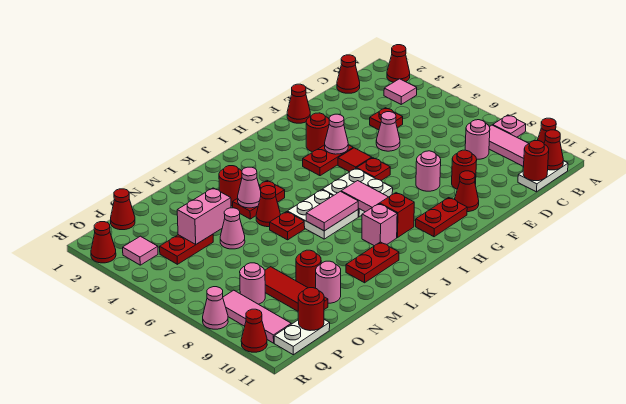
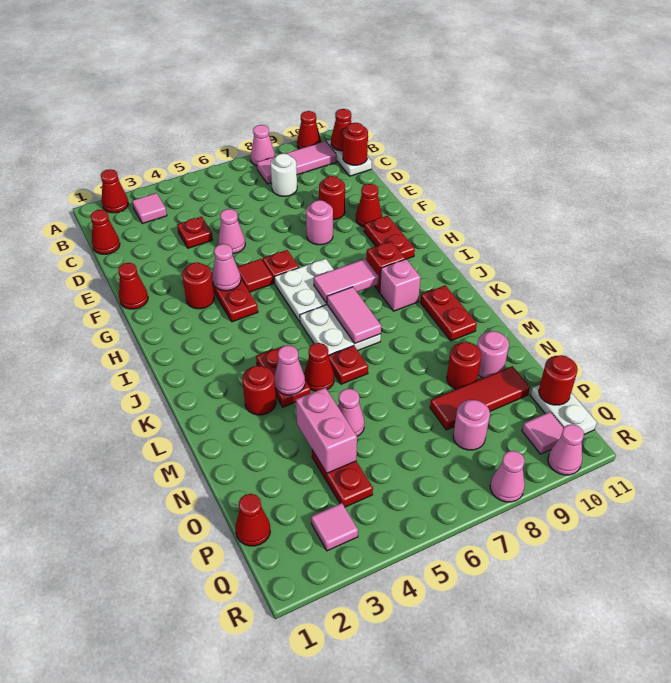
pink plate A8 level 1 -> pink cone A8 level 1
pink round brick C8 level 1 -> white round brick C8 level 1
pink tile Q8:Q10 level 1 -> pink tile Q10 level 1
red cone R2 level 1 -> none
red cone R10 level 1 -> pink cone R10 level 1

